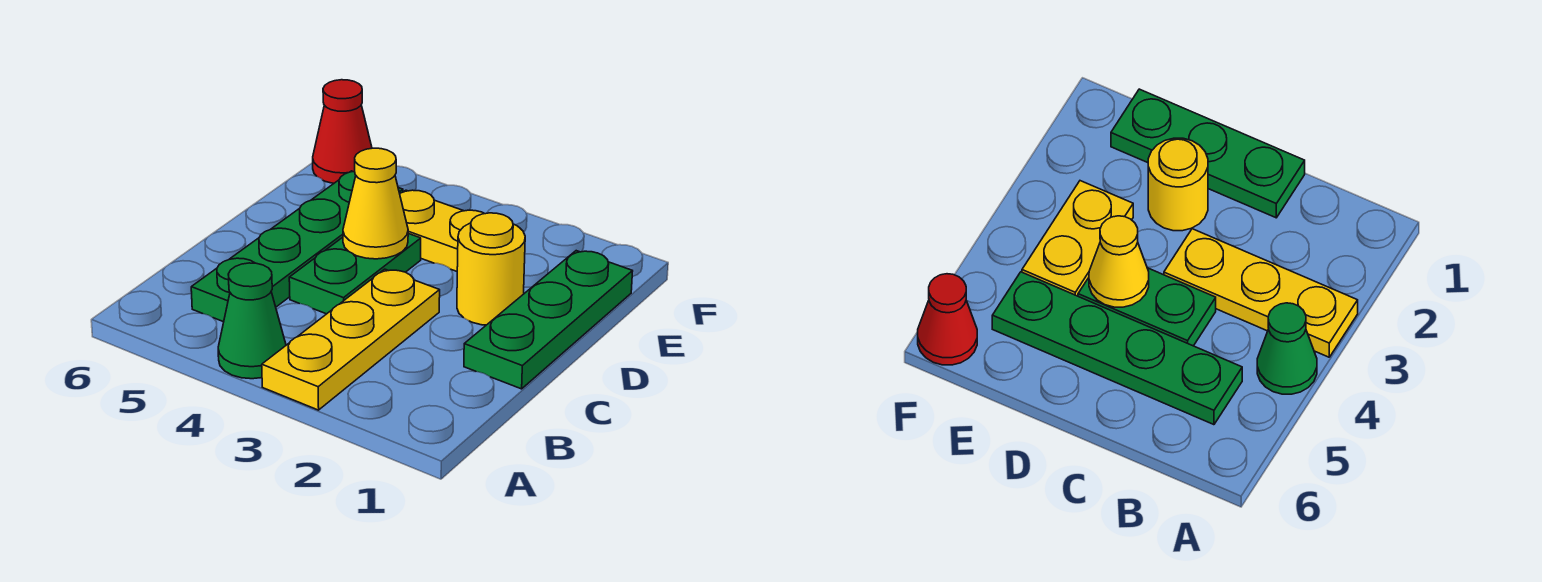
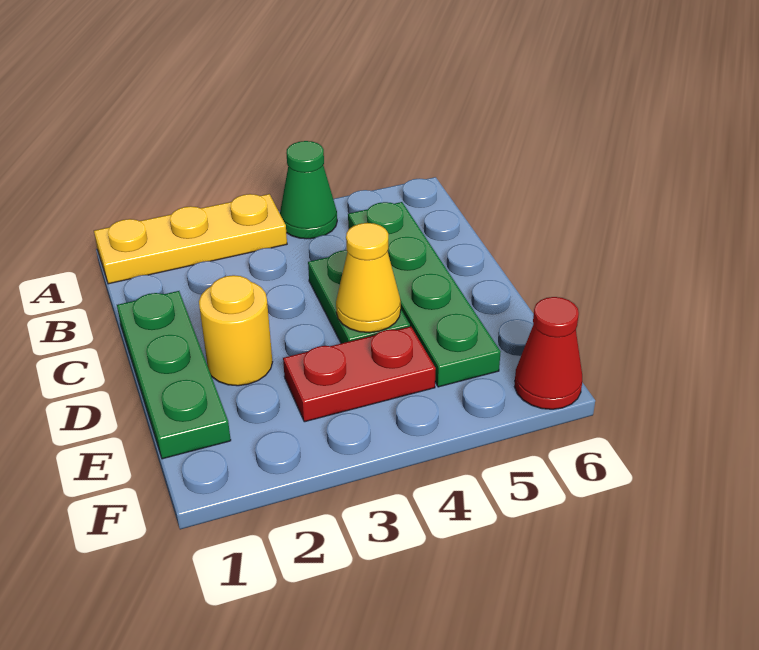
yellow plate A3:C3 level 1 -> yellow plate A1:A3 level 1
yellow plate E3:E4 level 1 -> red plate E3:E4 level 1

